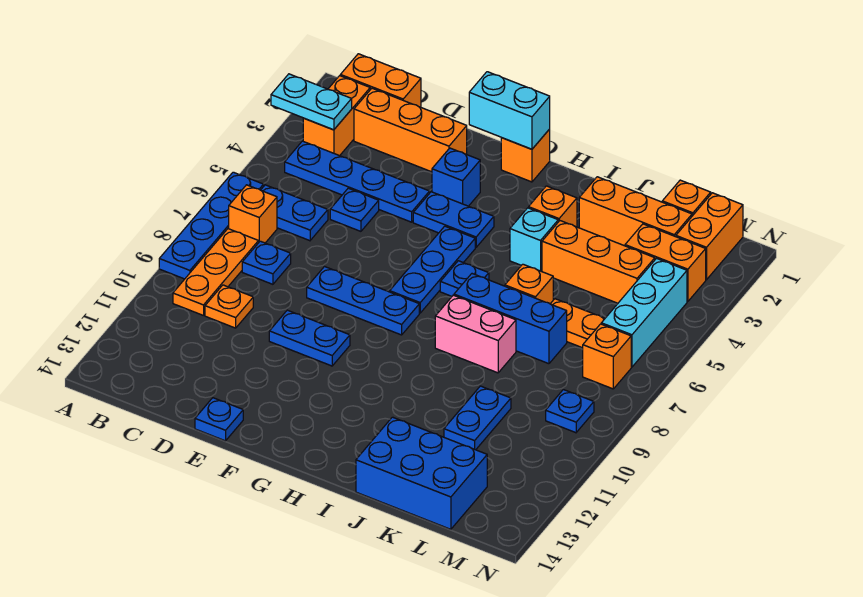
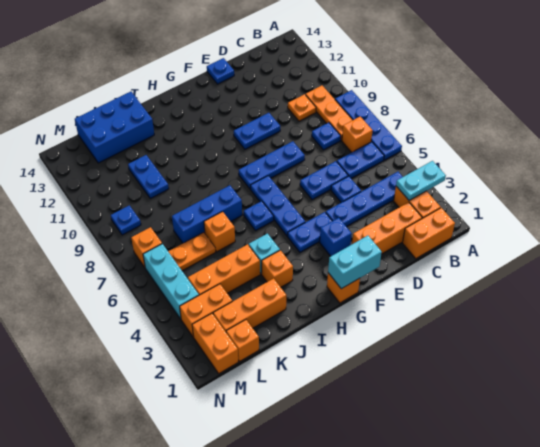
none -> blue plate D6:E6 level 1
pink brick I8:J8 level 1 -> none

